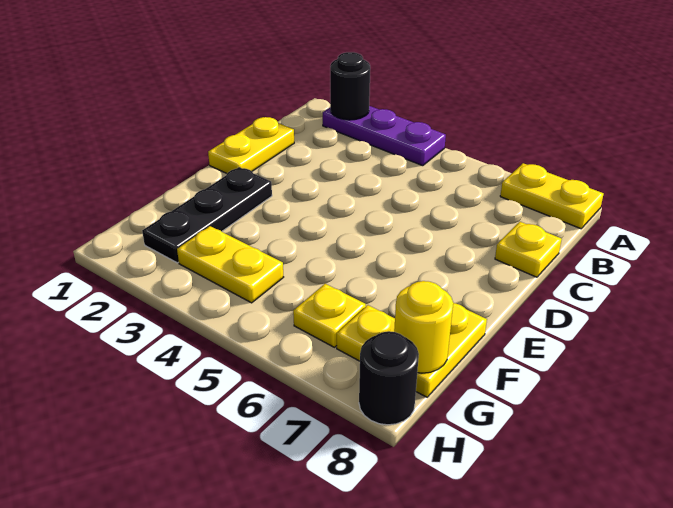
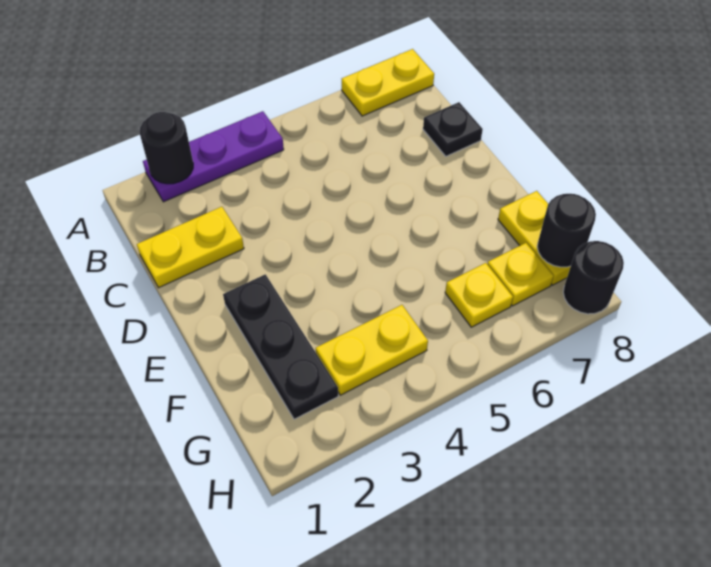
yellow plate C1:D1 level 1 -> yellow plate C1:C2 level 1
yellow plate C8 level 1 -> black plate C8 level 1
yellow round brick G8 level 2 -> black round brick G8 level 2

